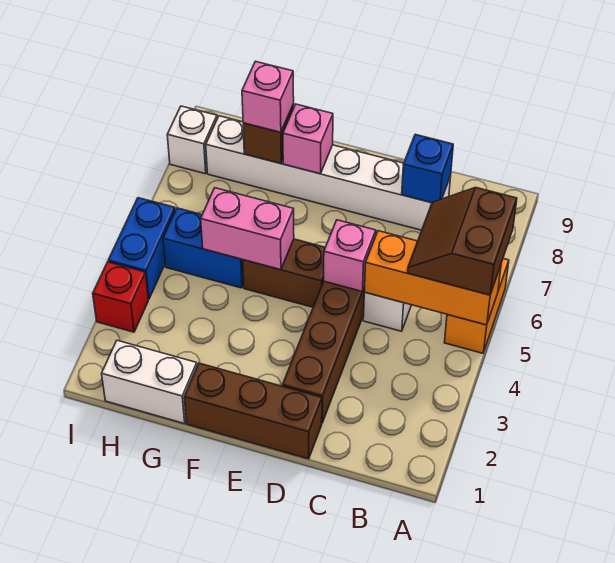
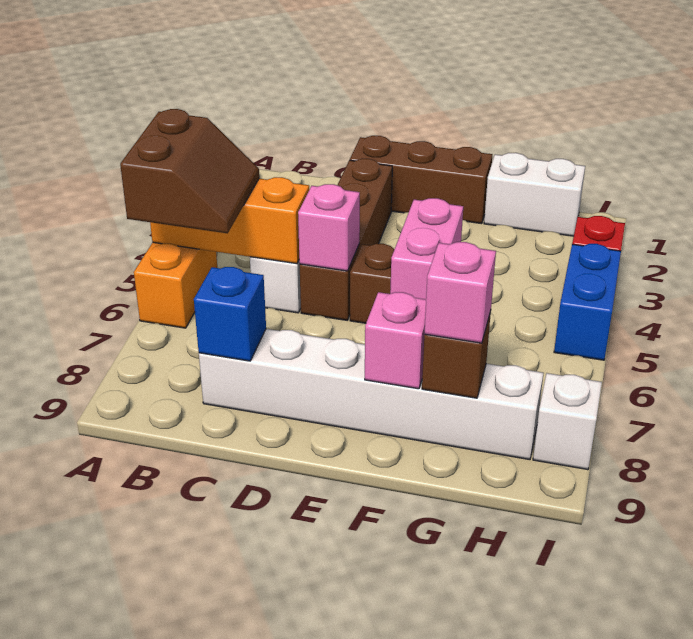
pink brick F5:G5 level 2 -> pink brick F5:F6 level 2
blue brick G5:H5 level 1 -> none

